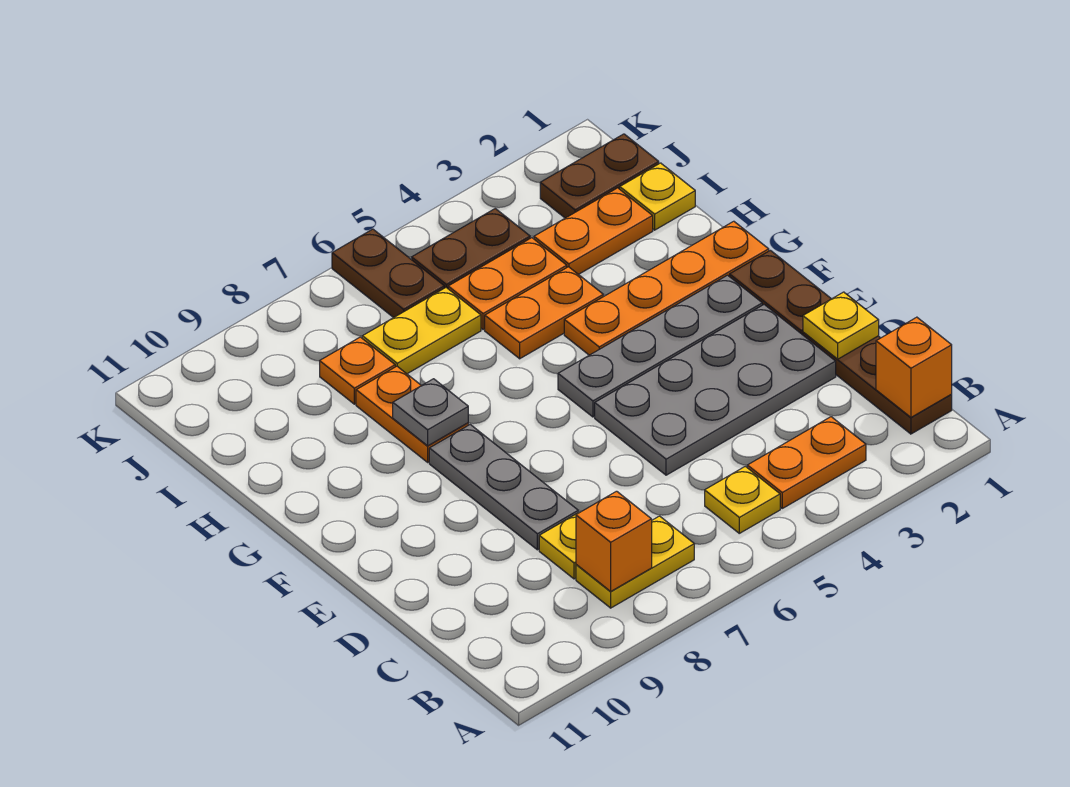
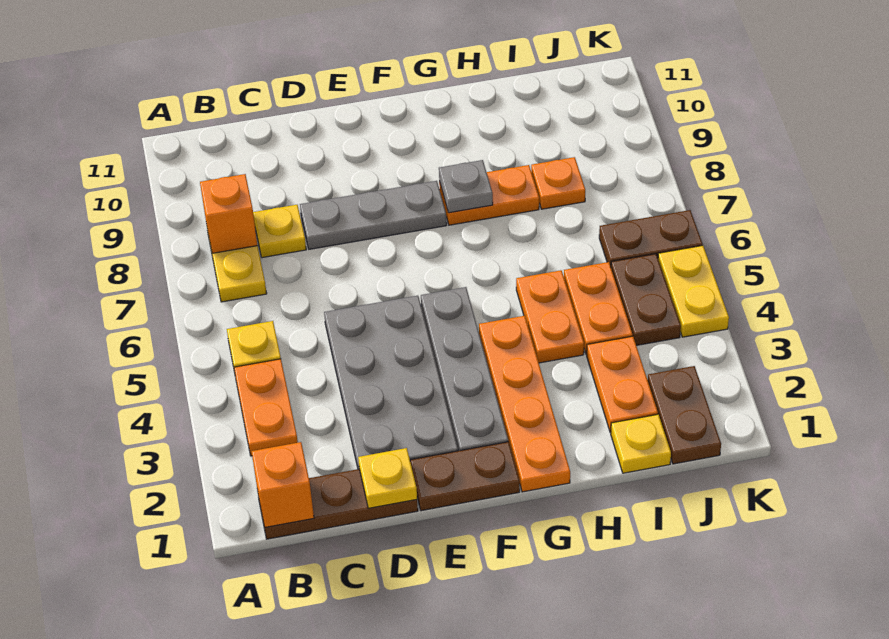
yellow plate I6:I7 level 1 -> yellow plate K4:K5 level 1

